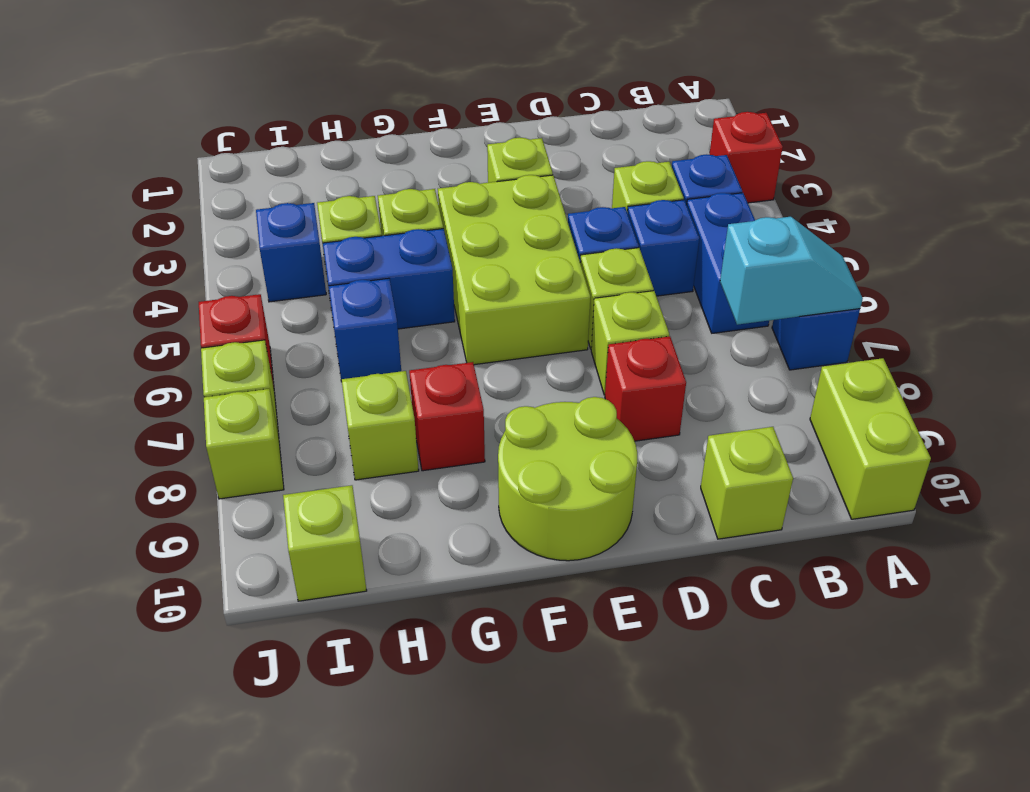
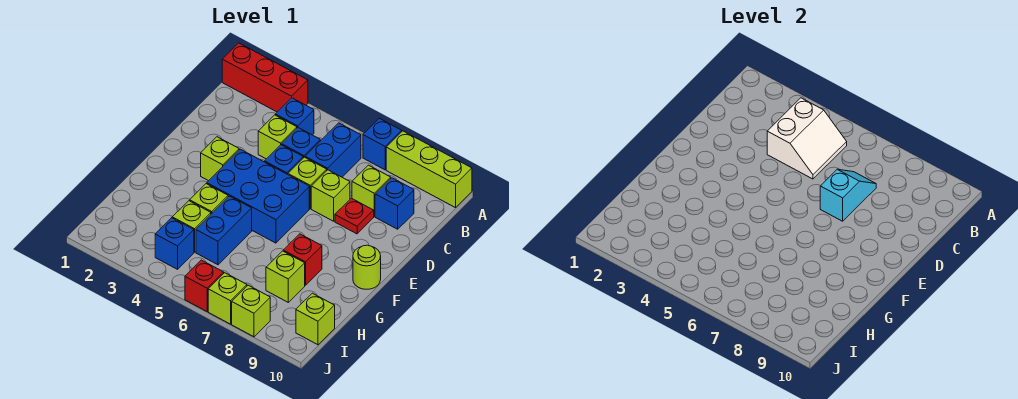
red brick A3 level 1 -> red brick A1:A3 level 1
cyan slope A7:B7 level 2 top B -> cyan slope C7:D7 level 2 top D
lime brick A9:A10 level 1 -> lime brick A8:A10 level 1
none -> white slope B4:C5 level 2 top 4
blue brick B5:B6 level 1 -> blue brick B6:C6 level 1
lime brick C10 level 1 -> lime brick C8 level 1
red brick D8 level 1 -> red plate D8 level 1
lime brick E4:F6 level 1 -> blue brick E4:F6 level 1
lime round brick E9:F10 level 1 -> lime round brick F10 level 1
blue brick H6 level 1 -> blue brick C9 level 1

